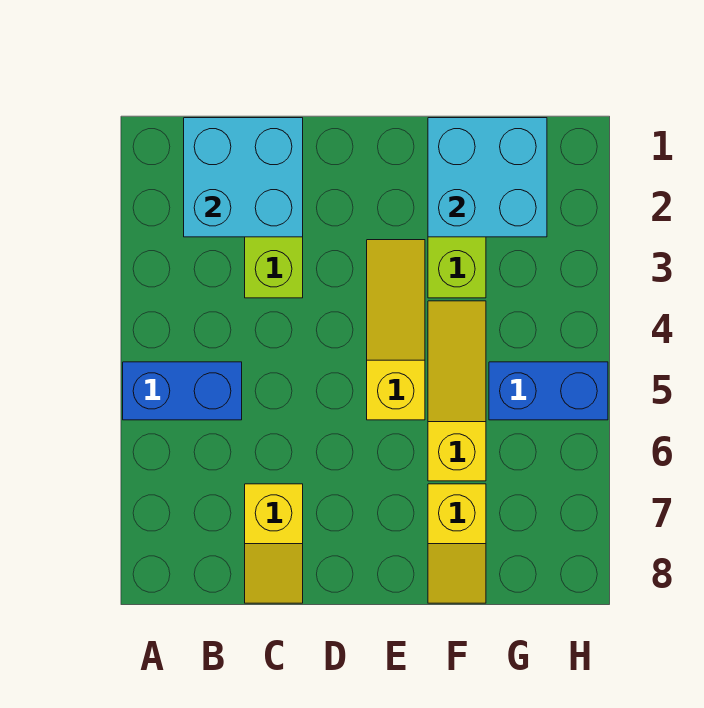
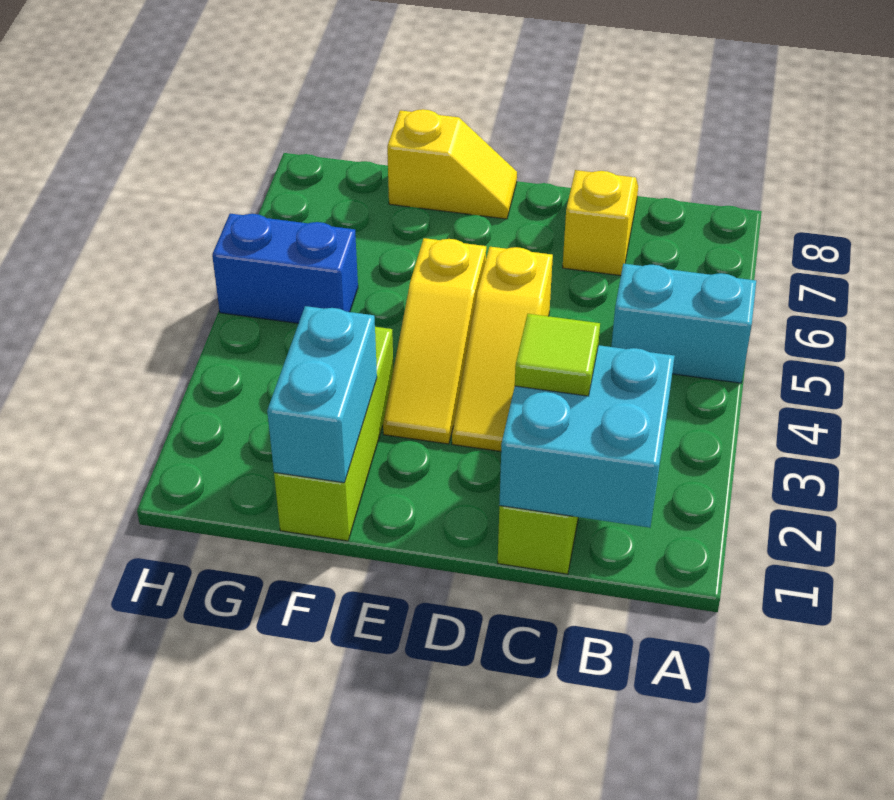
blue brick A5:B5 level 1 -> cyan brick A5:B5 level 1
none -> lime tile C2 level 3
cyan brick F1:G2 level 2 -> cyan brick F1:F2 level 2
yellow slope F4:F6 level 1 top 6 -> yellow slope D3:D5 level 1 top 5
yellow slope F7:F8 level 1 top 7 -> yellow slope E8:F8 level 1 top F

